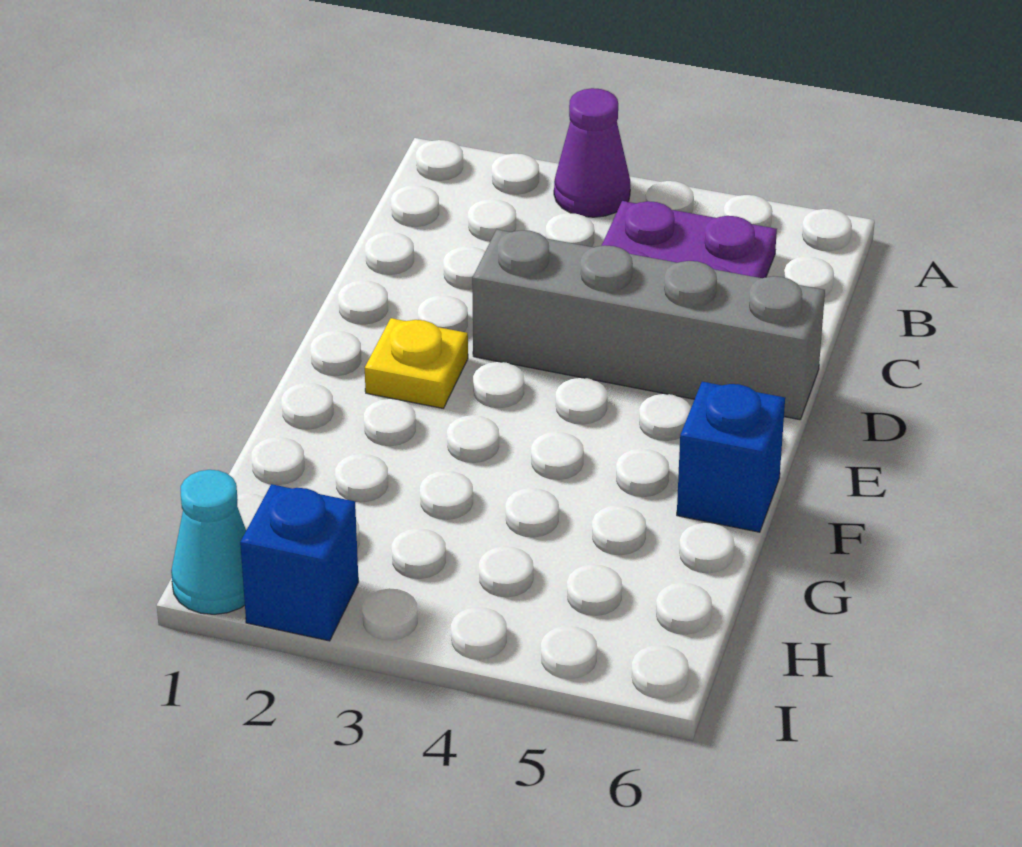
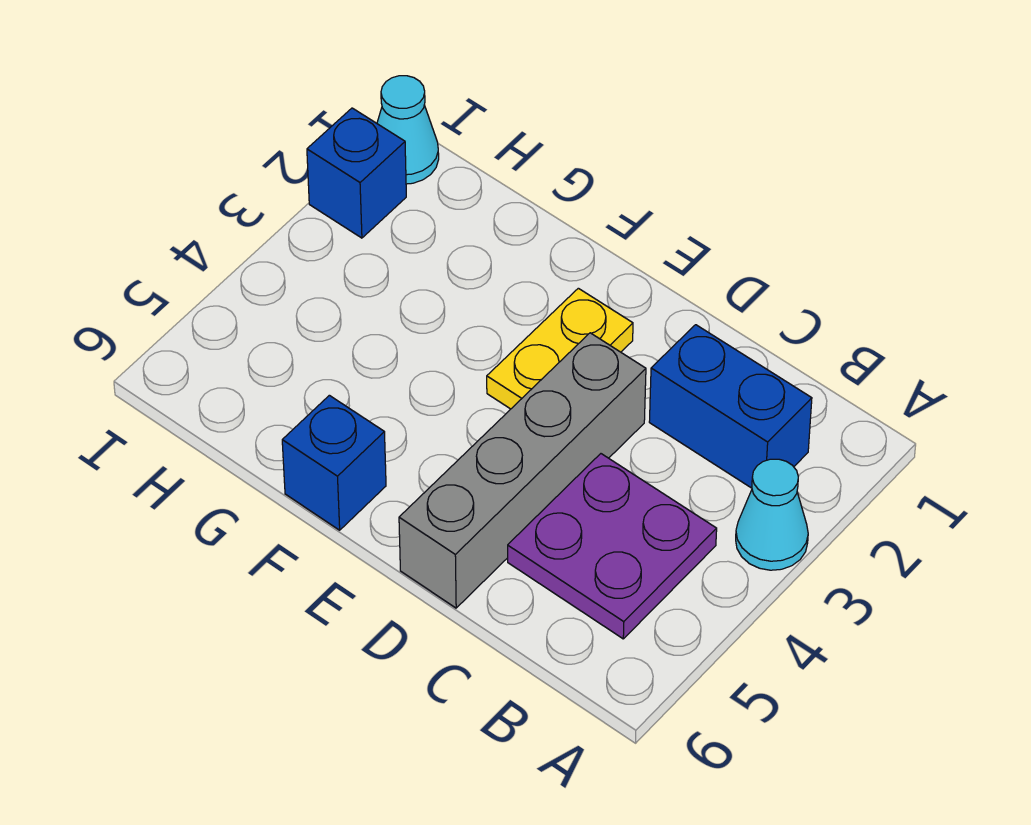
purple cone A3 level 1 -> cyan cone A3 level 1
none -> blue brick B2:C2 level 1
yellow plate E2 level 1 -> yellow plate E2:E3 level 1

